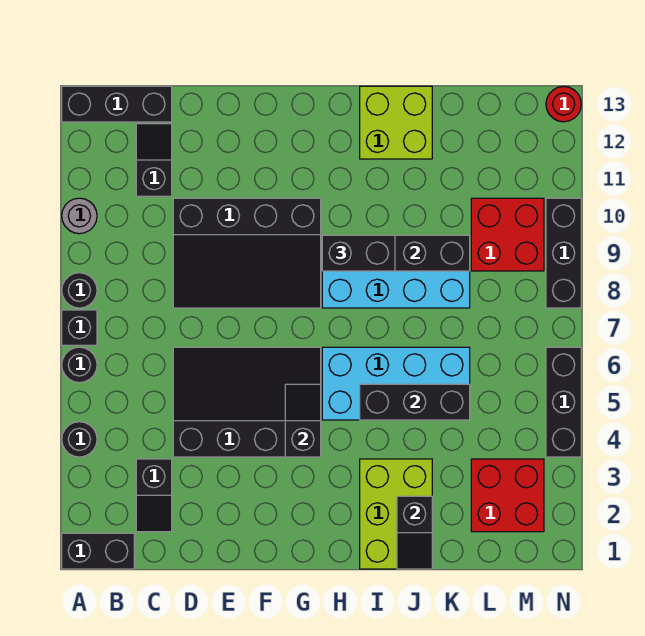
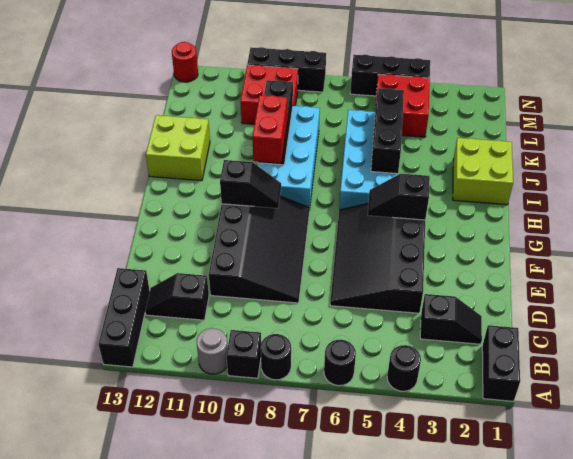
black brick A7 level 1 -> black brick A9 level 1
black brick H9:I9 level 3 -> red brick H9:I9 level 3
lime brick I1:J3 level 1 -> lime brick I1:J2 level 1
black slope J1:J2 level 2 top 2 -> black slope G9:G10 level 2 top 10
red brick L2:M3 level 1 -> red brick L4:M5 level 1

